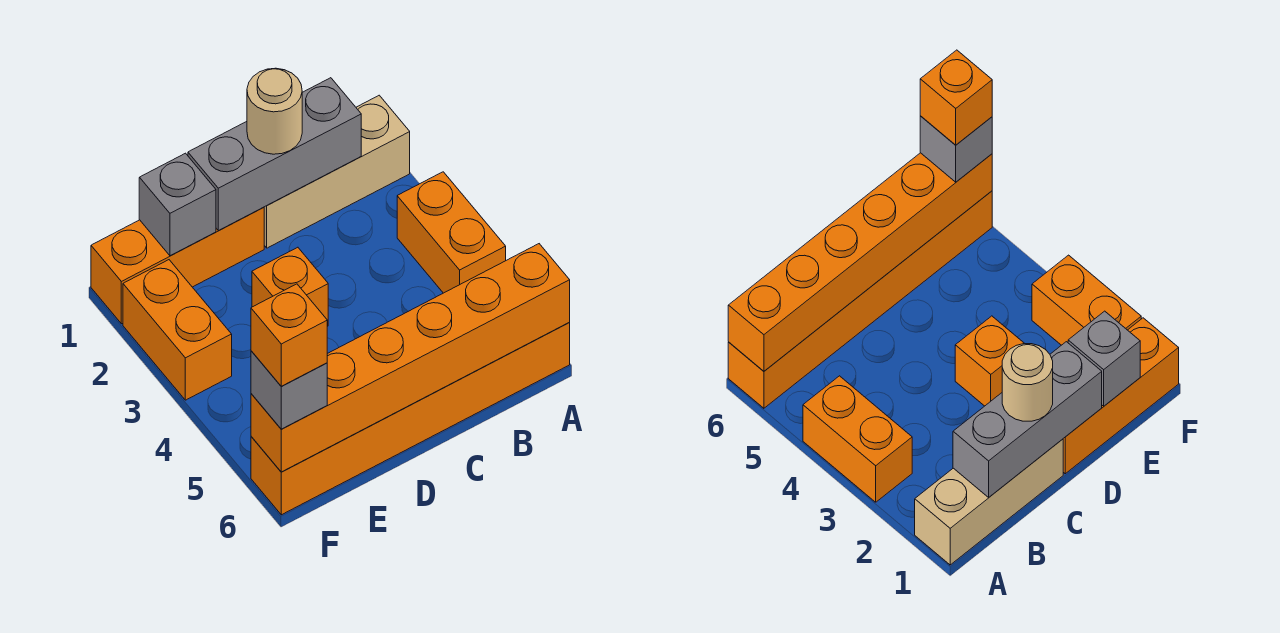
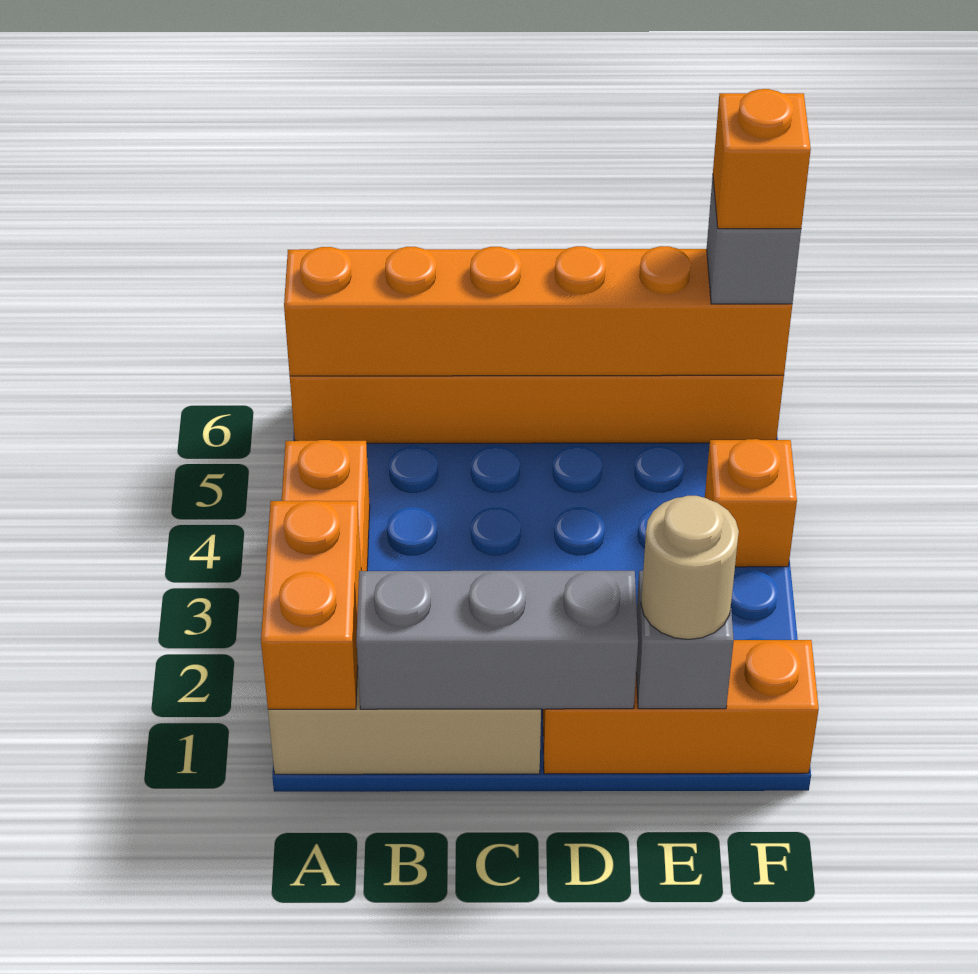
tan round brick C1 level 3 -> tan round brick E1 level 3
orange brick D3 level 1 -> orange brick F4 level 1
orange brick F2:F3 level 1 -> orange brick A1:A2 level 2

